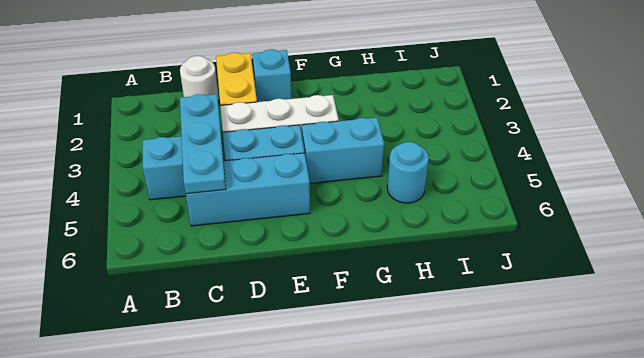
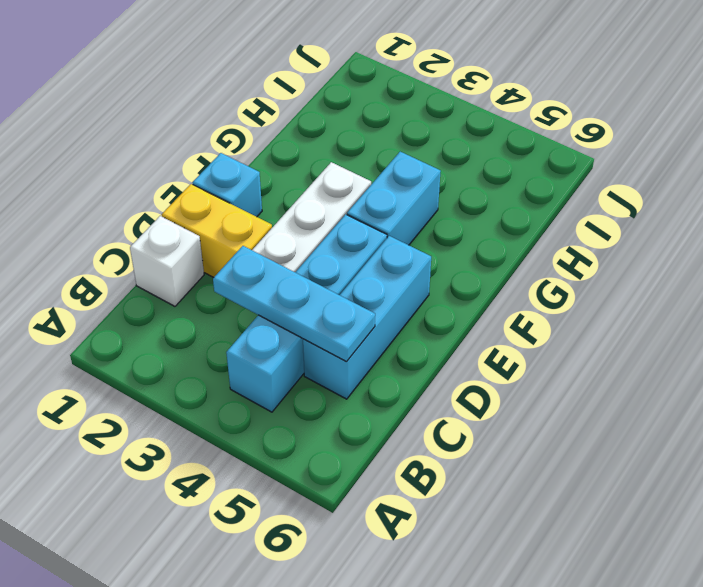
white round brick C1 level 1 -> white brick C1 level 1
cyan round brick H5 level 1 -> none

